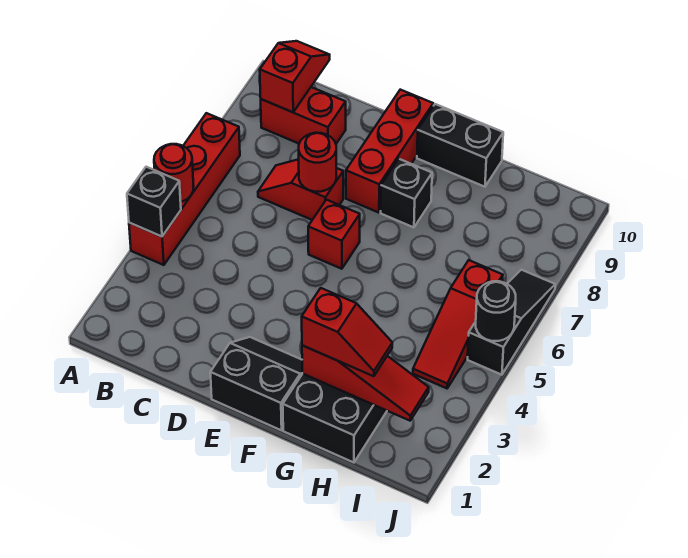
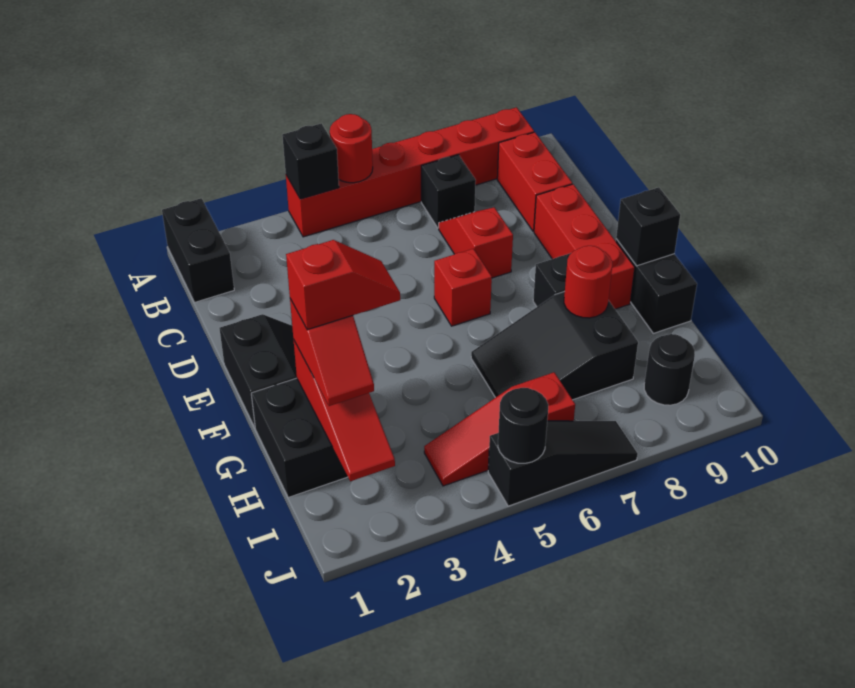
none -> black brick A1:B1 level 1
red brick A4:A7 level 1 -> red brick A4:A9 level 1
none -> black brick B7 level 1
red slope B9:B10 level 2 top 9 -> red slope G2:G3 level 4 top 2
red round brick D7 level 2 -> red round brick G8 level 2
red brick E8:E10 level 1 -> red brick D9:F9 level 1
none -> black brick F10 level 2
none -> black slope G6:H8 level 1 top 8
none -> black round brick I9 level 1

